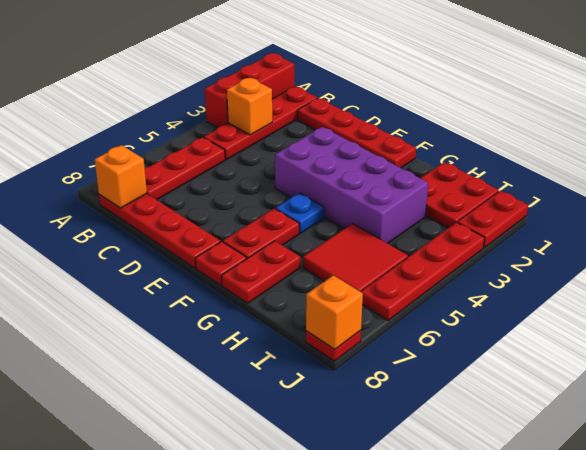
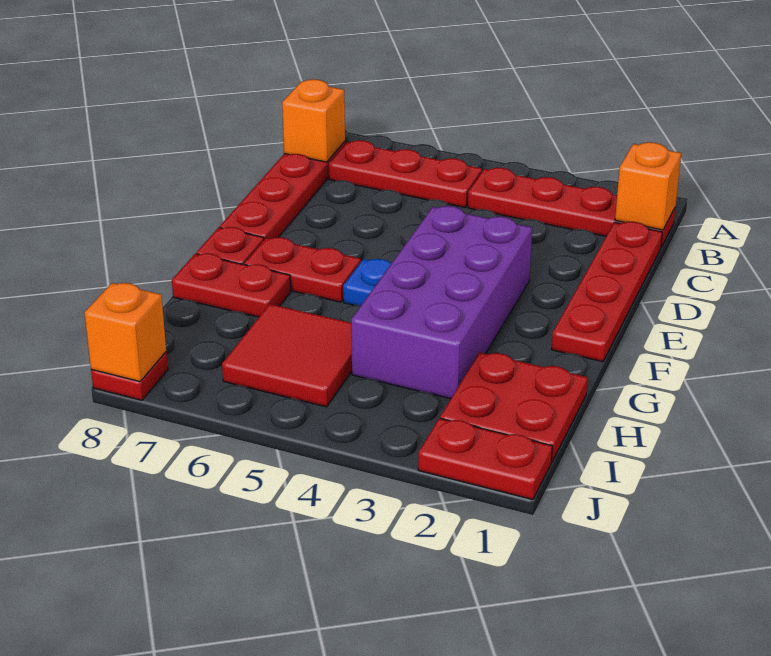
red brick A1:A3 level 1 -> none
orange brick B3 level 2 -> orange brick B1 level 2
red plate J3:J6 level 1 -> none

